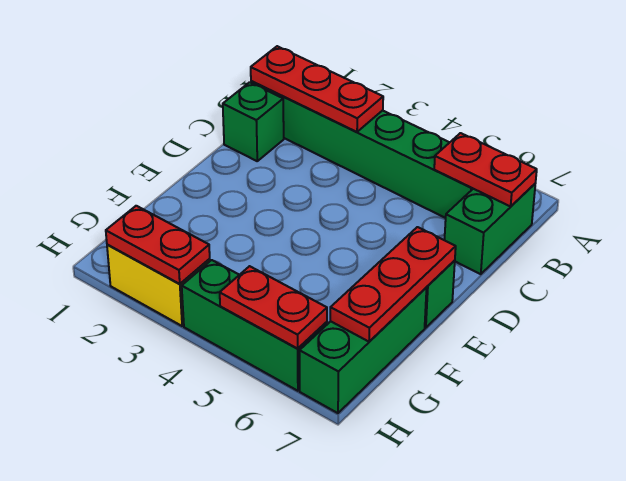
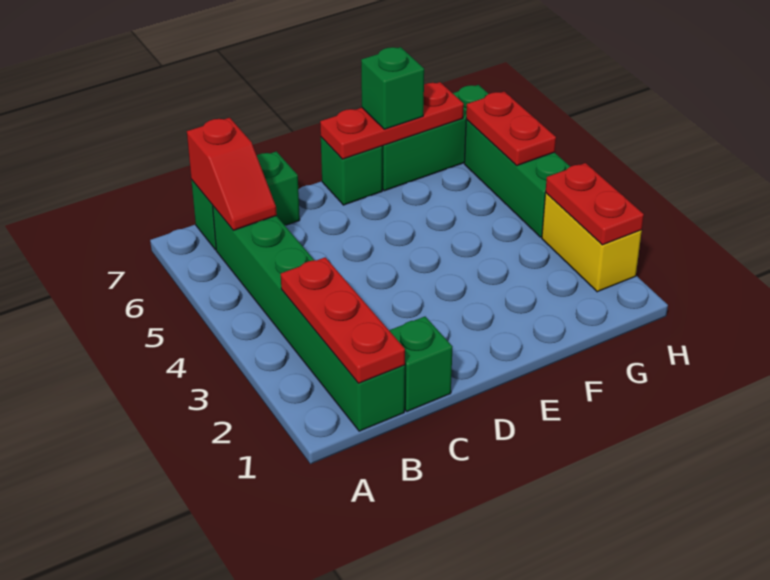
red plate B6:B7 level 2 -> red slope B6:B7 level 2 top 7
none -> green brick F7 level 3

